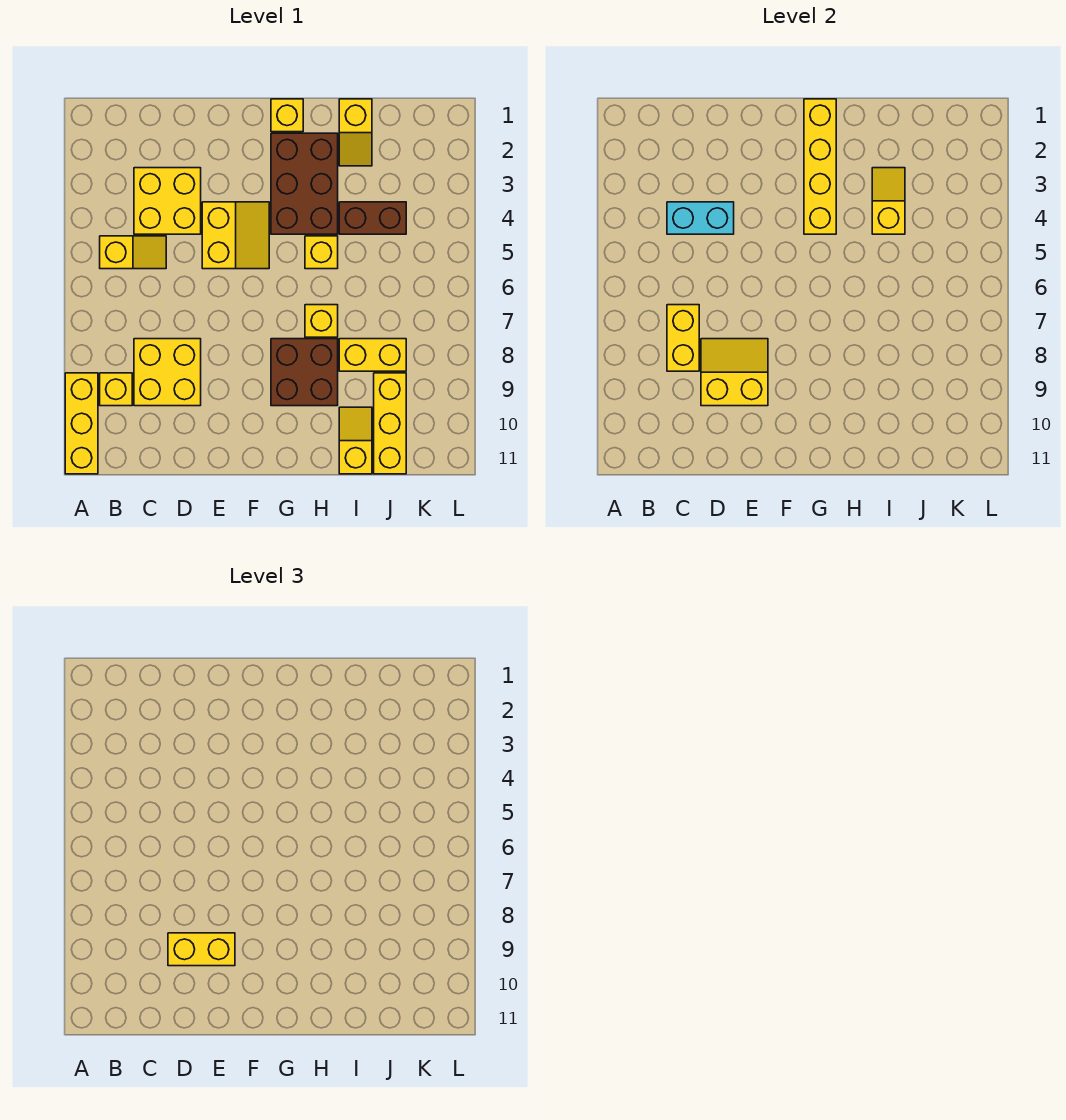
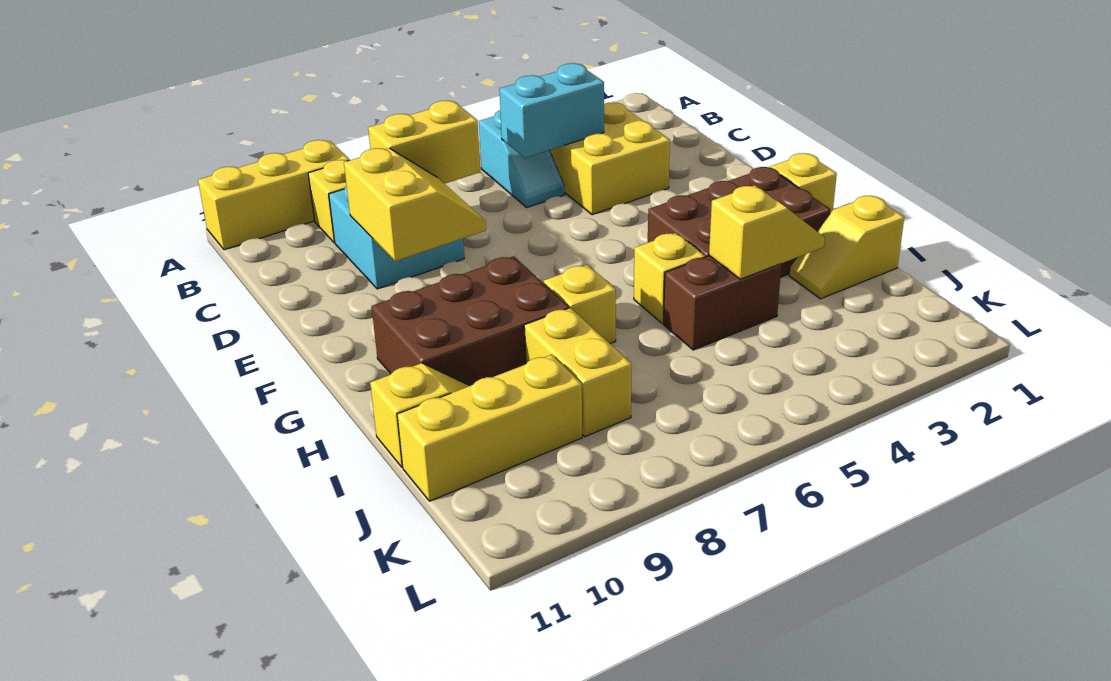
yellow slope B5:C5 level 1 top B -> cyan slope B5:C5 level 1 top B
cyan brick C4:D4 level 2 -> cyan brick C4:C5 level 2
yellow brick C8:D9 level 1 -> cyan brick C8:D9 level 1
yellow brick D9:E9 level 3 -> none
yellow slope E4:F5 level 1 top E -> none
yellow brick G1:G4 level 2 -> none
brown brick G8:H9 level 1 -> brown brick G8:H10 level 1
brown brick I4:J4 level 1 -> brown brick I4:I5 level 1

